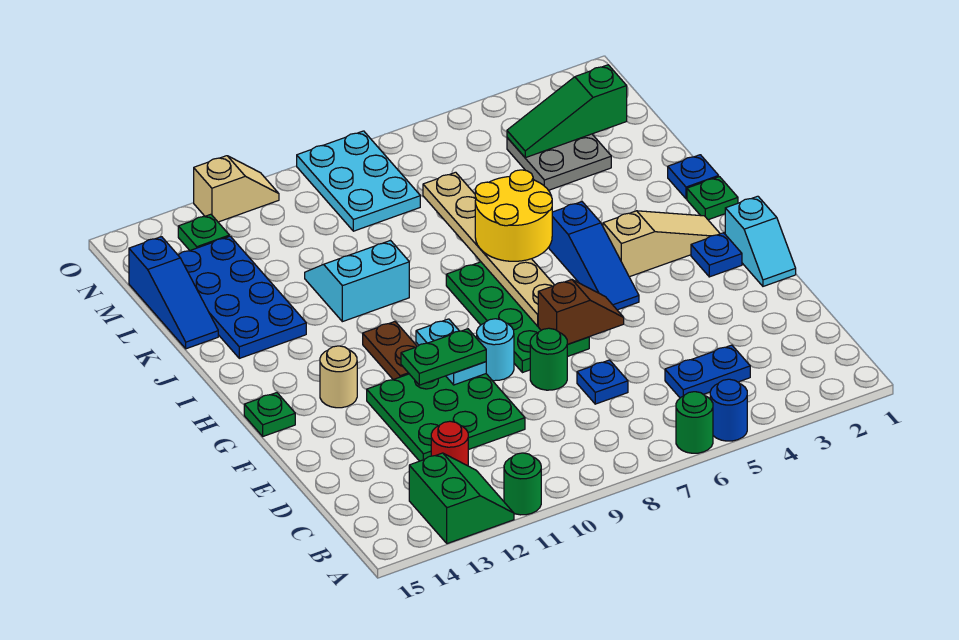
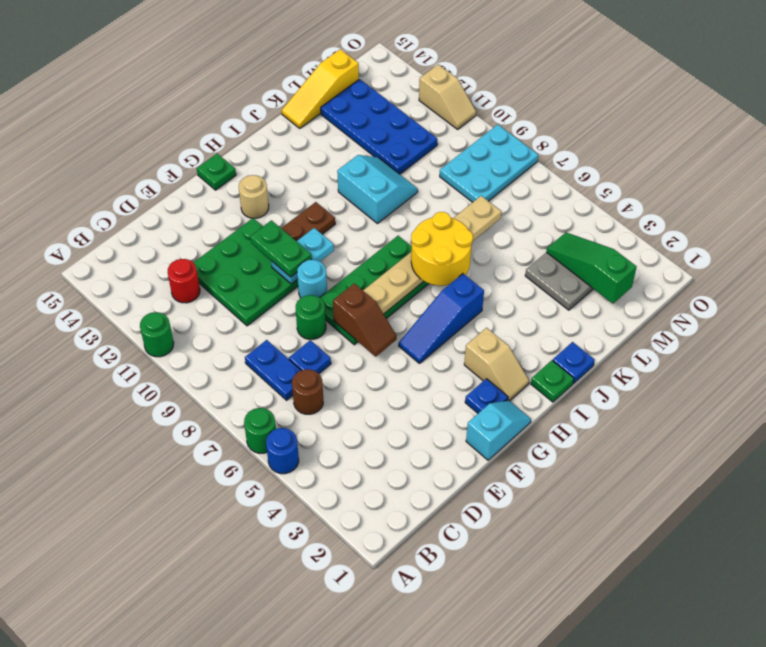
green slope A12:B13 level 1 top 13 -> none
blue plate C4:C5 level 1 -> blue plate C7:C8 level 1
none -> brown round brick C6 level 1
cyan slope F1:G1 level 1 top G -> cyan slope F1:G1 level 1 top F
tan slope H2:H4 level 1 top 4 -> tan slope H2:H3 level 1 top 3
blue plate J13:M14 level 1 -> blue plate L11:M14 level 1
blue slope K15:M15 level 1 top M -> yellow slope K15:M15 level 1 top M
green plate N13 level 1 -> none

